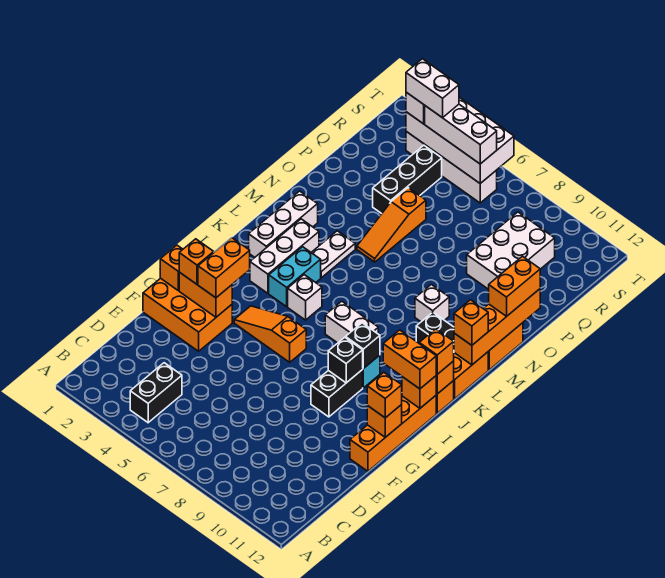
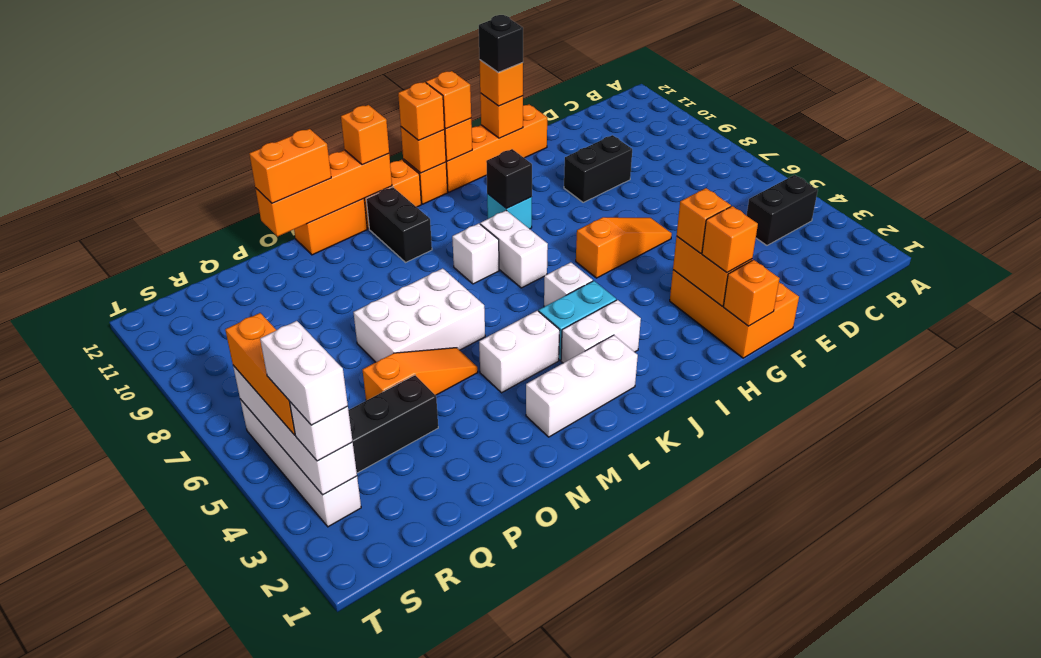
orange brick G3:H3 level 3 -> orange brick G3 level 3
black brick G9:H9 level 1 -> black brick E9:F9 level 1
orange slope H4:H6 level 1 top 6 -> orange slope F6:H6 level 1 top H
black brick H9 level 2 -> black brick G12 level 4
orange brick I11:I12 level 3 -> orange brick I12 level 3
white brick J3:L3 level 1 -> white brick J3:K3 level 1
white plate L4:M4 level 1 -> white brick L4:M4 level 1
white brick M9 level 1 -> white brick K8 level 1
white brick P9:R10 level 1 -> white brick M6:O7 level 1
white brick S3:T6 level 2 -> white brick S3:S6 level 2
white brick S4:S6 level 3 -> orange brick S4:S6 level 3

